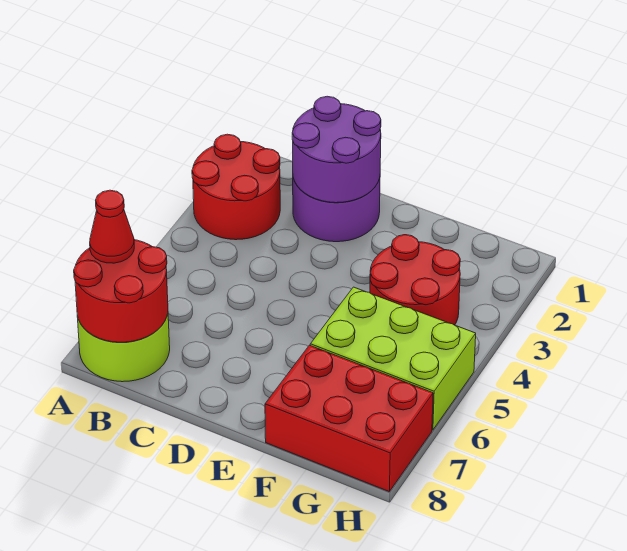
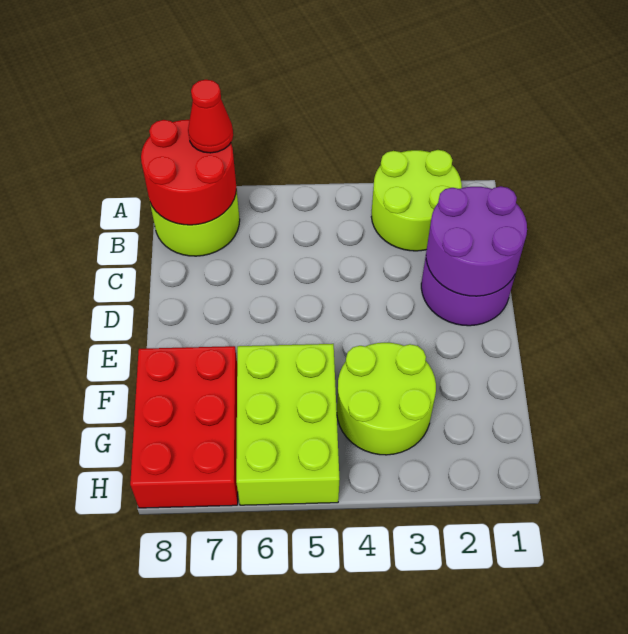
red round brick A2:B3 level 1 -> lime round brick A2:B3 level 1
red round brick F3:G4 level 1 -> lime round brick F3:G4 level 1

